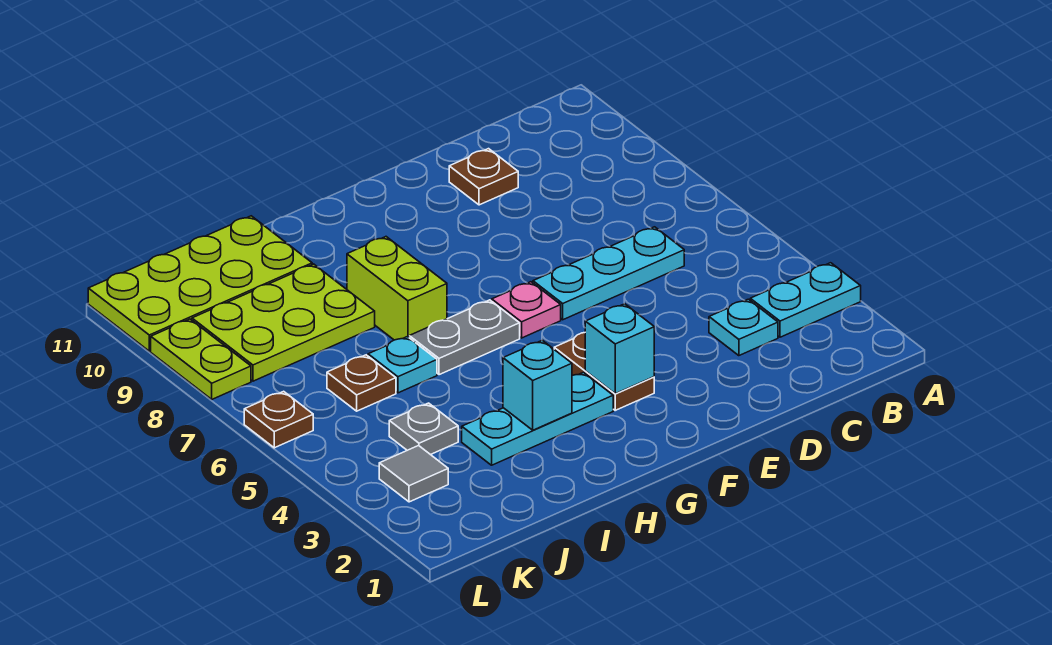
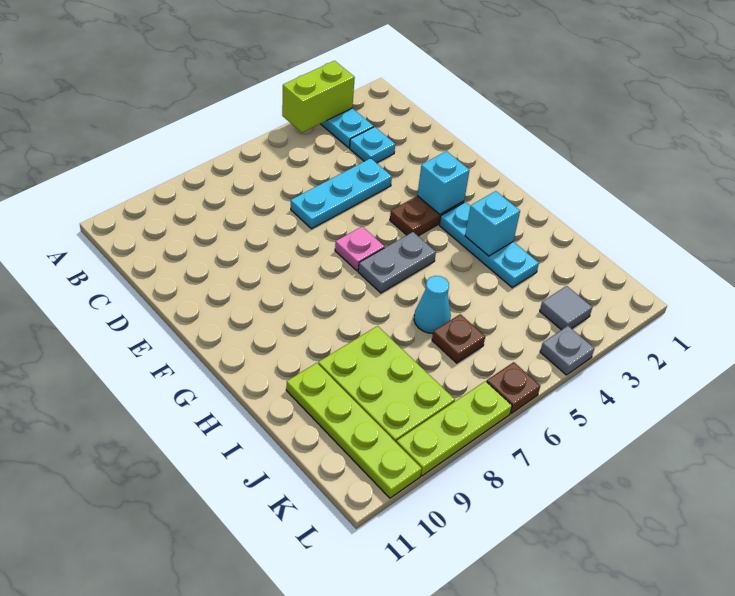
cyan plate C6:E6 level 1 -> cyan plate D4:D6 level 1
brown plate D10 level 1 -> none
grey plate G6:H6 level 1 -> grey plate G5:G6 level 1
lime brick H7:H8 level 1 -> lime brick A3:A4 level 2
cyan plate I6 level 1 -> cyan cone I6 level 1
lime plate I10:L11 level 1 -> lime plate I10:L10 level 1
grey plate J4 level 1 -> grey plate L4 level 1
lime plate L8:L9 level 1 -> lime plate L7:L9 level 1

